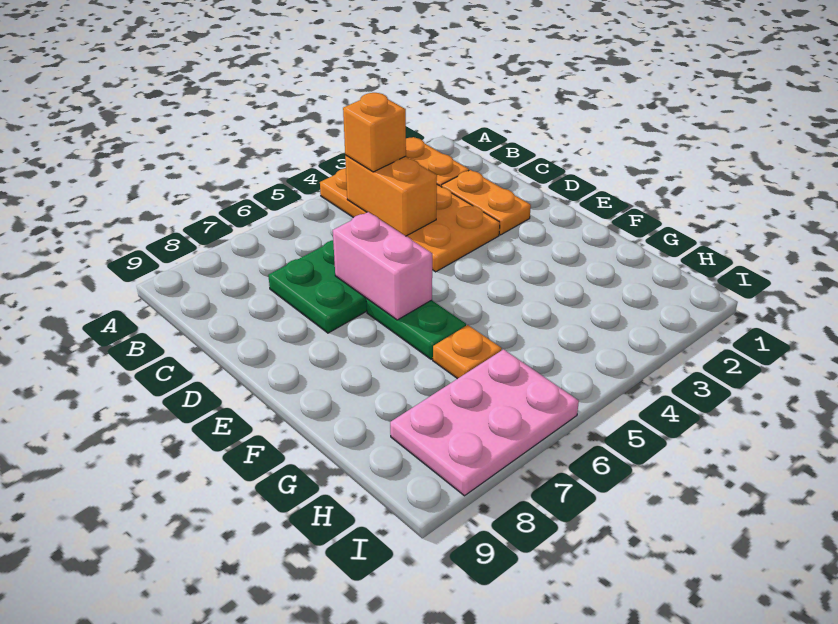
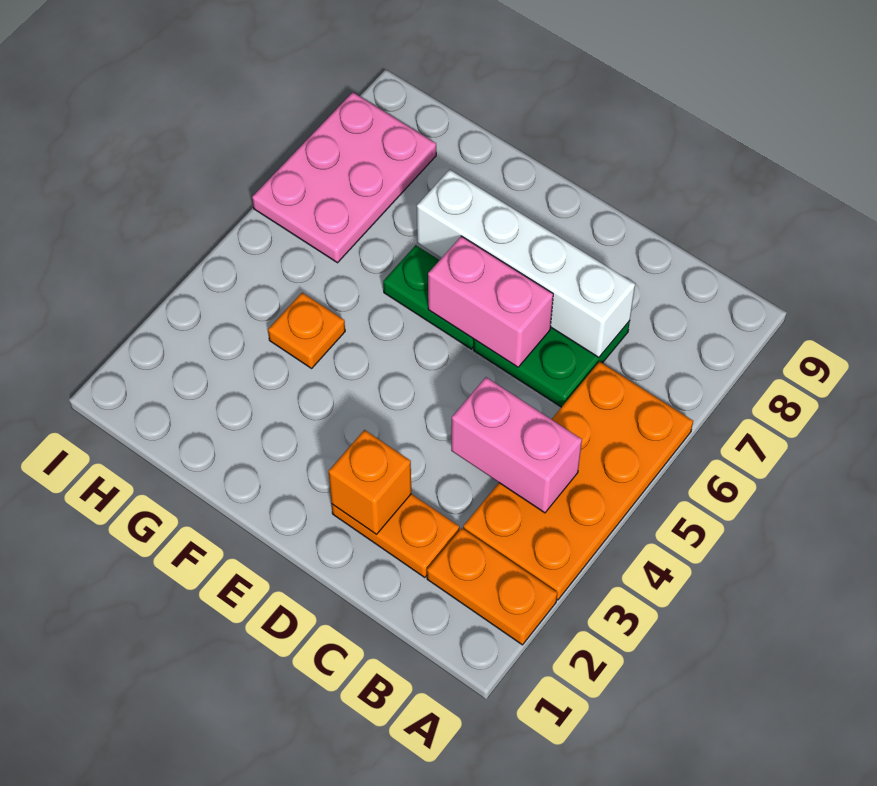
orange plate A3:D4 level 1 -> orange plate A3:B6 level 1
orange brick B4:C4 level 2 -> pink brick B4:C4 level 2
orange brick B4 level 3 -> orange brick D2 level 2
none -> white brick C7:F7 level 2
orange plate G6 level 1 -> orange plate G4 level 1

